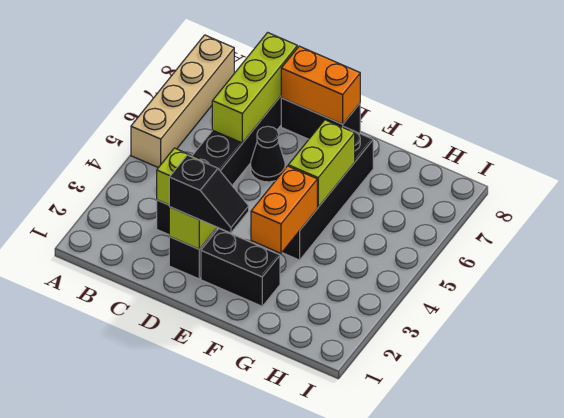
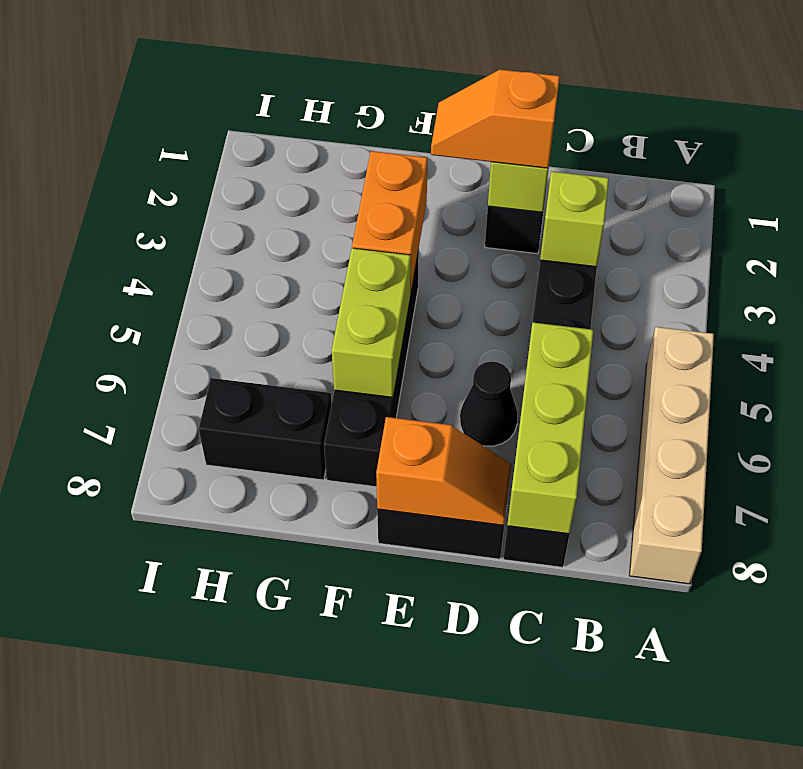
black slope D2:E2 level 3 top D -> orange slope D2:E2 level 3 top D
orange brick D8:E8 level 2 -> orange slope D8:E8 level 2 top E
black brick E2:F2 level 1 -> black brick G7:H7 level 1

